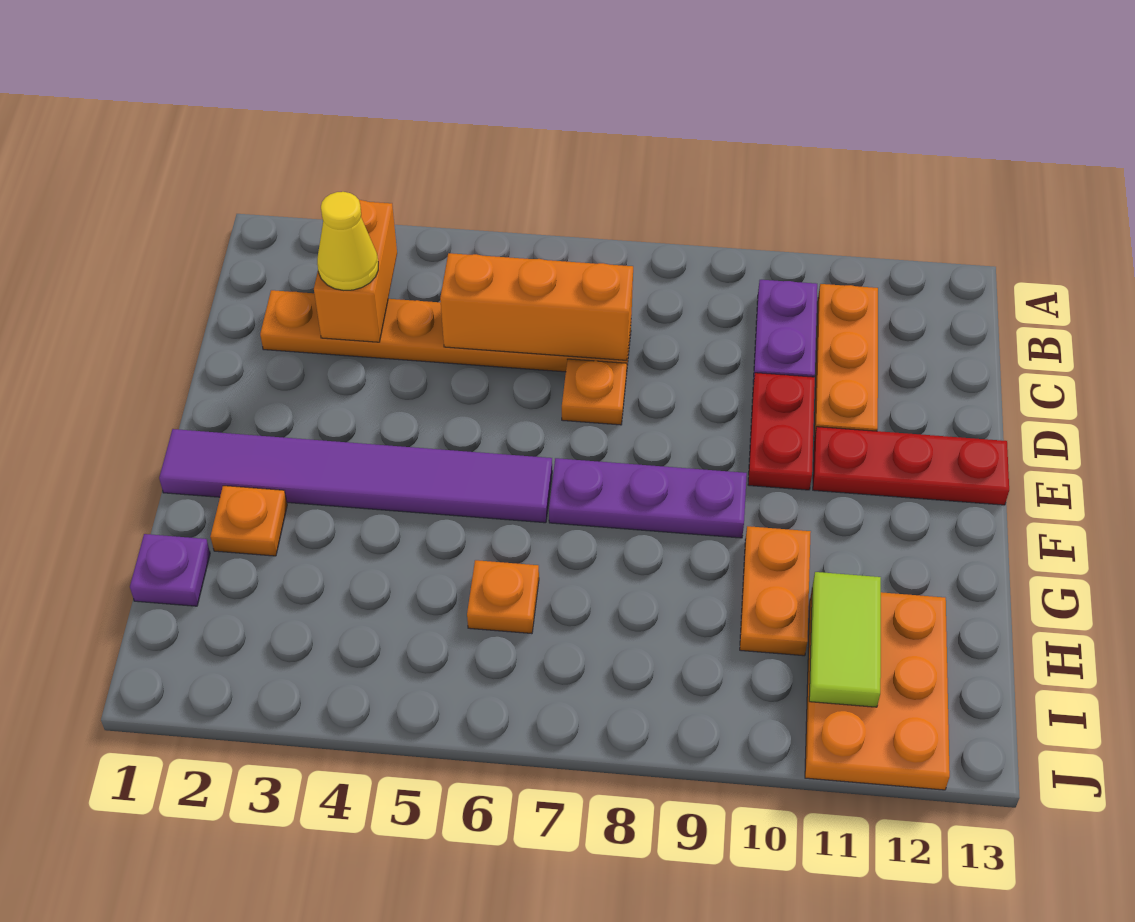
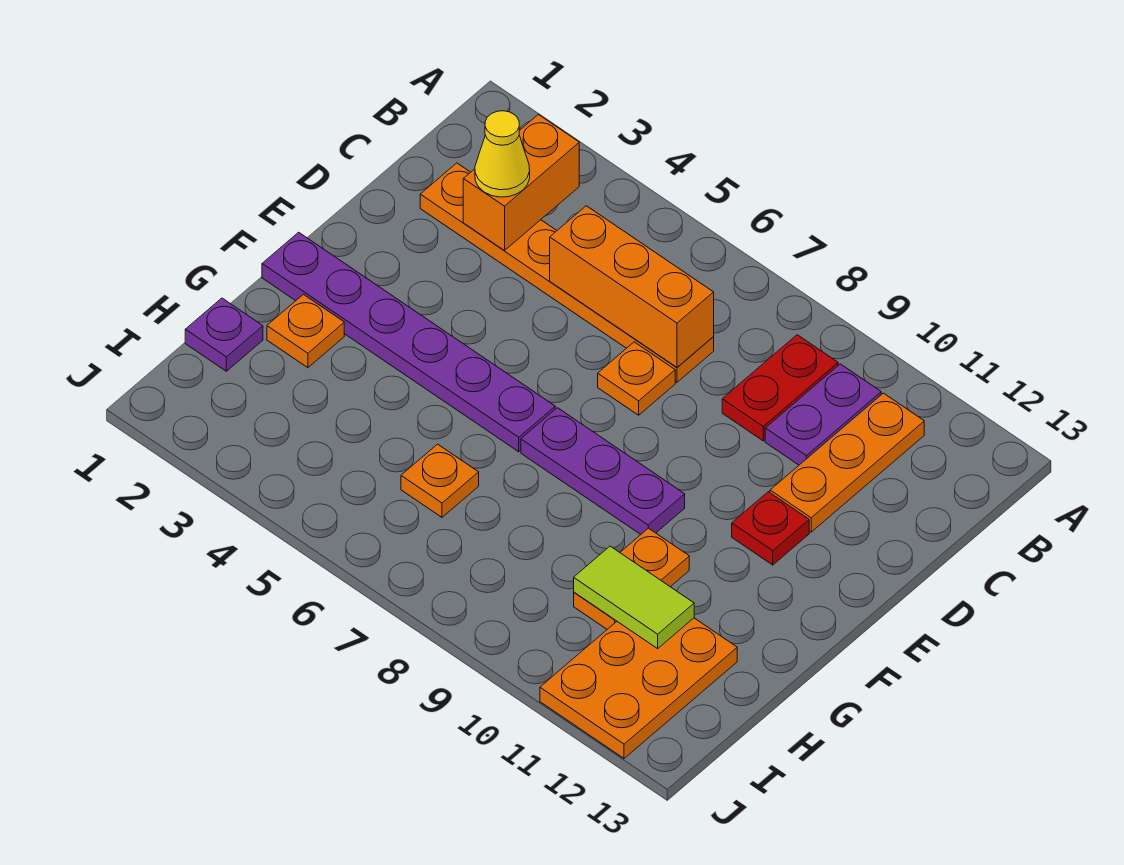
red plate D10:E10 level 1 -> red plate B9:C9 level 1
red plate E11:E13 level 1 -> red plate E11 level 1
purple tile F1:F6 level 1 -> purple plate F1:F6 level 1
lime tile H11:I11 level 2 -> lime tile H10:H11 level 2

